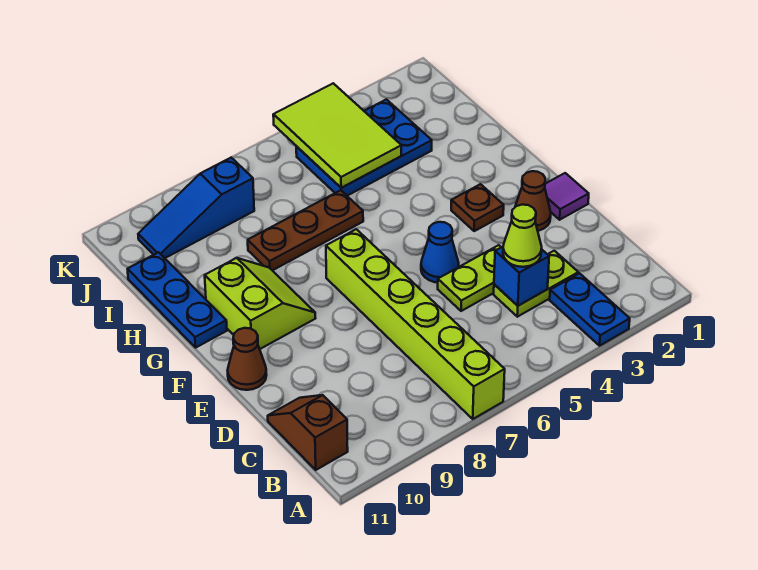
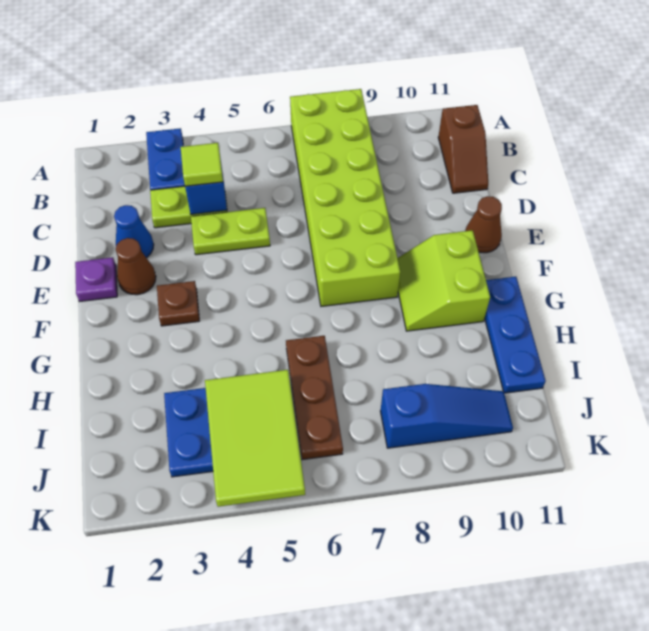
lime brick A7:F7 level 1 -> lime brick A7:F8 level 1
lime cone C4 level 3 -> lime tile C4 level 3
purple tile E1 level 1 -> purple plate E1 level 1
blue cone E5 level 1 -> blue cone D2 level 1
brown plate H6:H8 level 1 -> brown plate H6:J6 level 1

